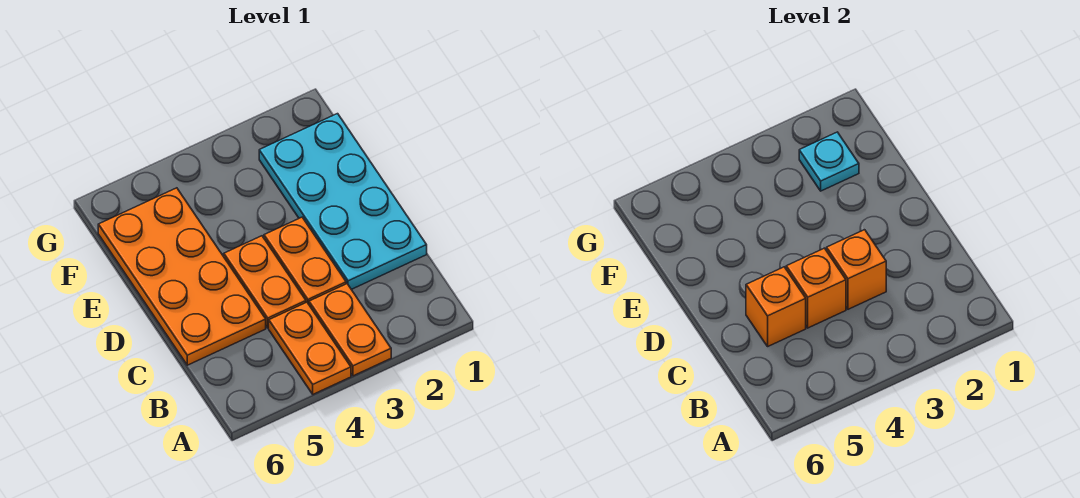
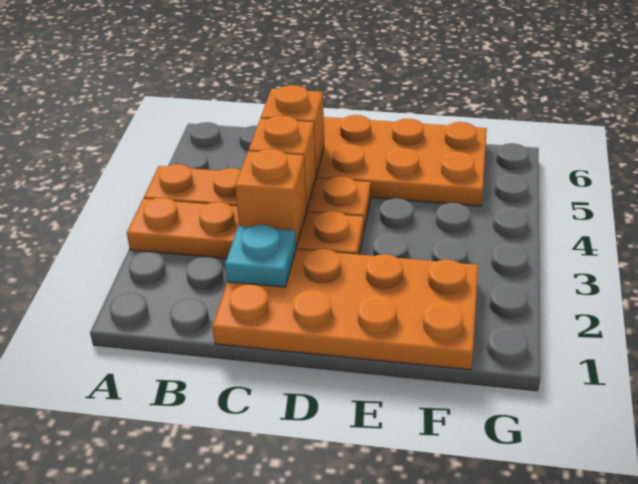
cyan plate C1:F2 level 1 -> orange plate C1:F2 level 1
cyan plate F2 level 2 -> cyan plate C2 level 2

